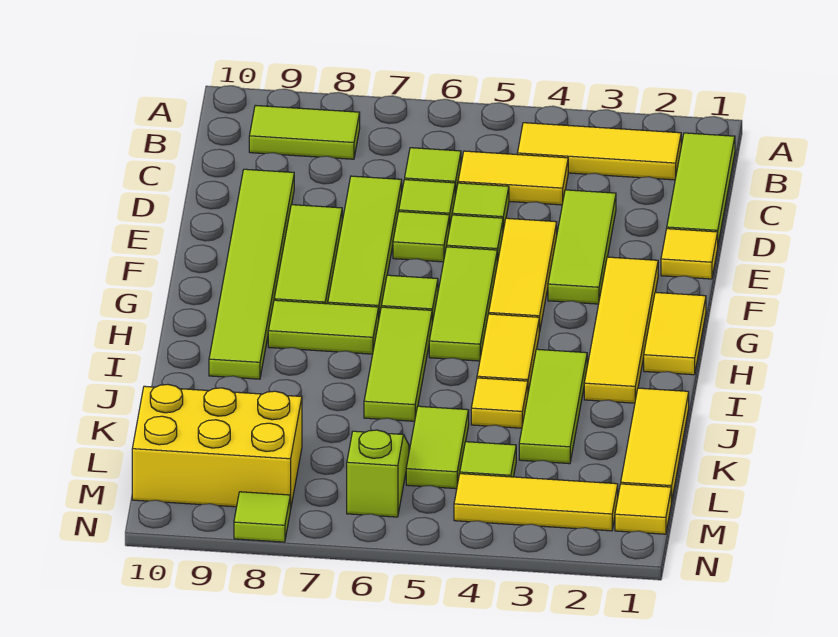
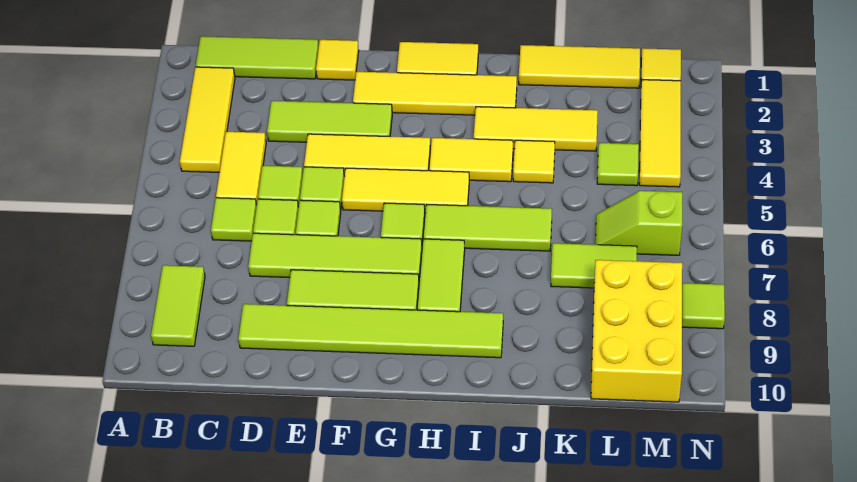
lime tile F5:H5 level 1 -> yellow tile F5:H5 level 1
lime tile I3:K3 level 1 -> yellow tile I3:K3 level 1
lime tile K5:L5 level 1 -> lime tile K7:L7 level 1

